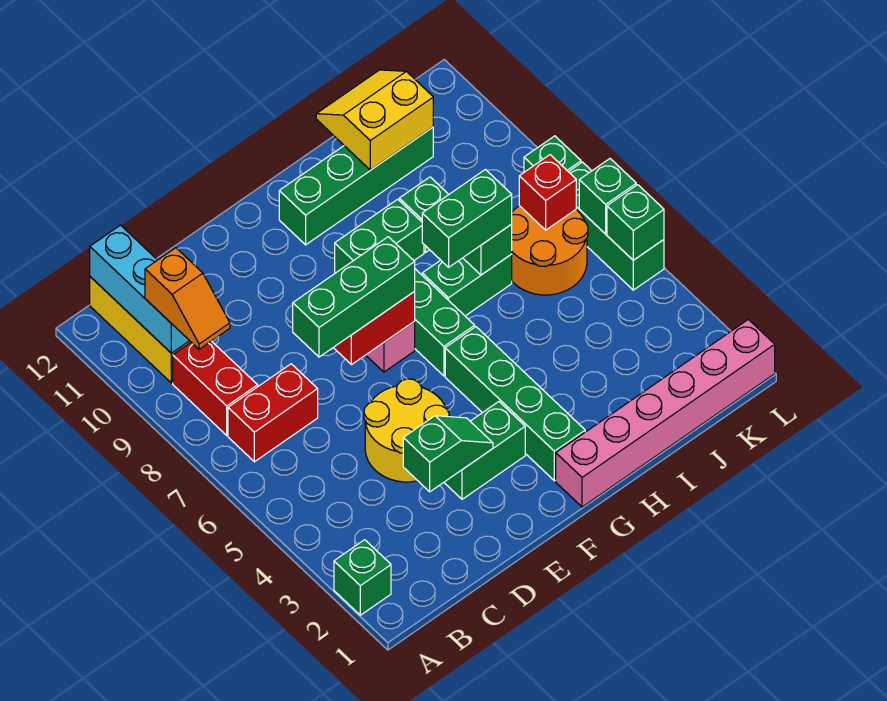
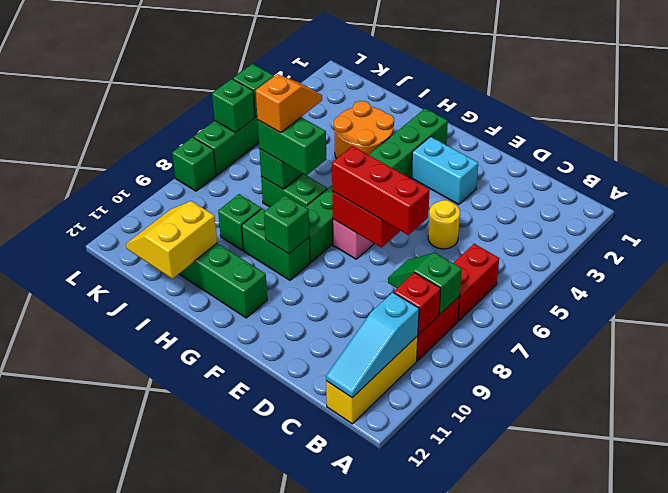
green brick A2 level 1 -> green brick G9 level 2
red brick B7:C7 level 1 -> red brick B6:B7 level 1
orange slope B9:B10 level 3 top 10 -> orange slope I6:I7 level 4 top 7
cyan brick B10:B12 level 2 -> cyan slope B10:B12 level 2 top 10
green slope D3:E3 level 2 top D -> green slope B8:C8 level 2 top B
yellow round brick D4:E5 level 1 -> yellow round brick D5 level 1
green brick D7:F7 level 3 -> red brick D7:F7 level 3
green brick E3:F3 level 1 -> cyan brick E3:F3 level 1
pink brick G1:L1 level 1 -> none
yellow slope I11:J12 level 2 top 11 -> yellow slope I11:J12 level 2 top I
orange round brick J6:K7 level 1 -> orange round brick H3:I4 level 1
red brick K7 level 2 -> red brick B9 level 2

